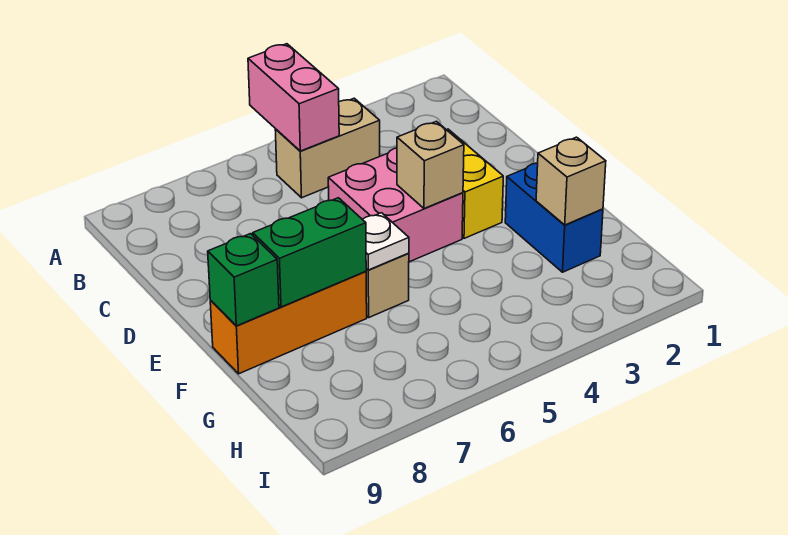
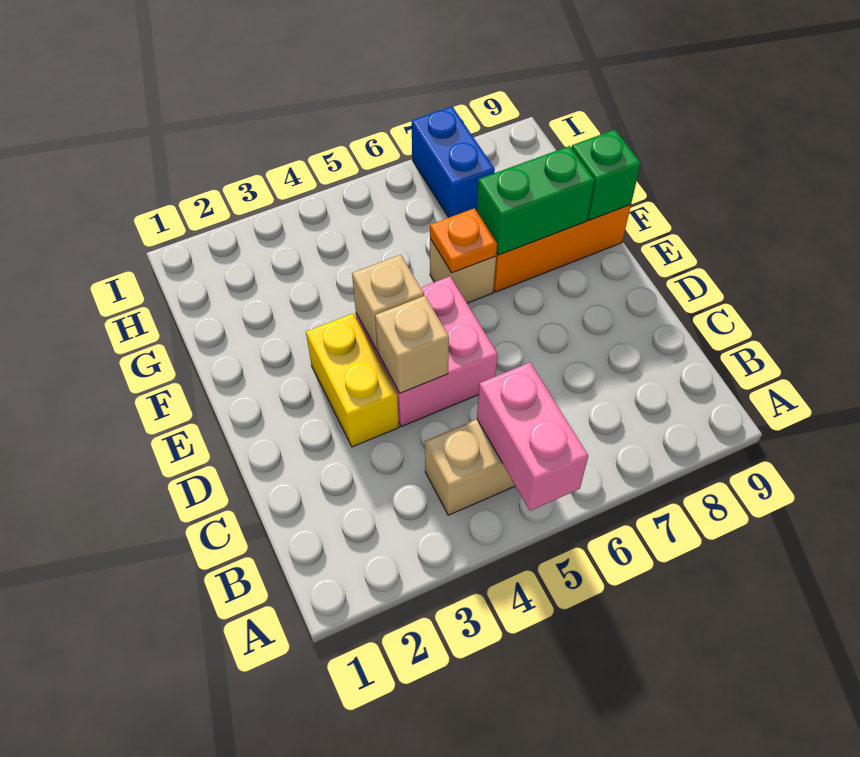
blue brick F2:G2 level 1 -> blue brick H7:I7 level 1
white plate F6 level 2 -> orange plate F6 level 2
tan brick G2 level 2 -> tan brick D4 level 2

